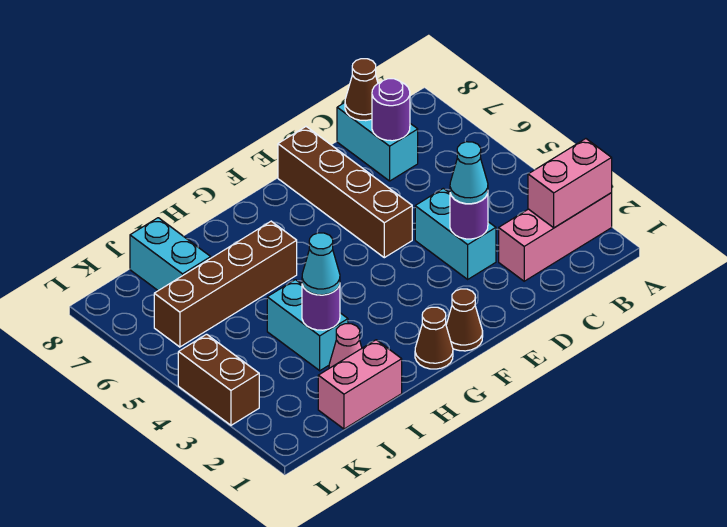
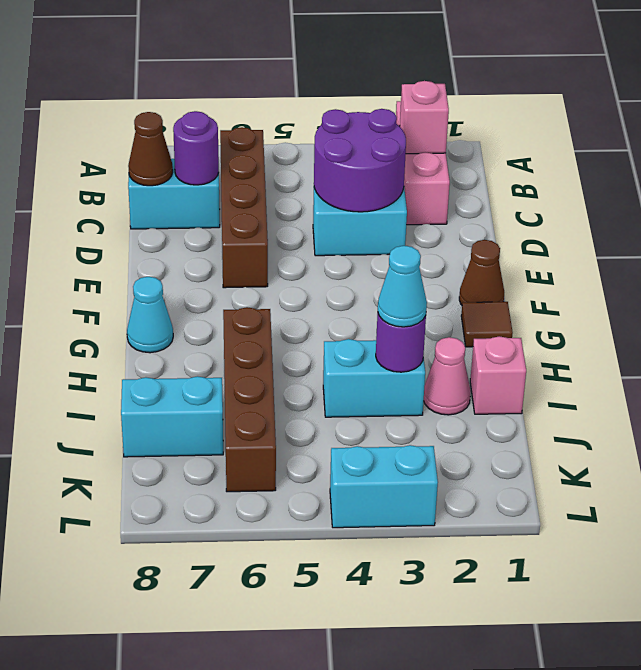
pink brick A2:B2 level 2 -> pink brick B2 level 2
purple round brick D3 level 2 -> purple round brick C3:D4 level 2
cyan cone D3 level 3 -> cyan cone G8 level 1
brown brick E5:E8 level 1 -> brown brick B6:E6 level 1
brown cone G1 level 1 -> brown tile G1 level 1
pink brick I1:J1 level 1 -> pink brick I1 level 1
brown brick L3:L4 level 1 -> cyan brick L3:L4 level 1

